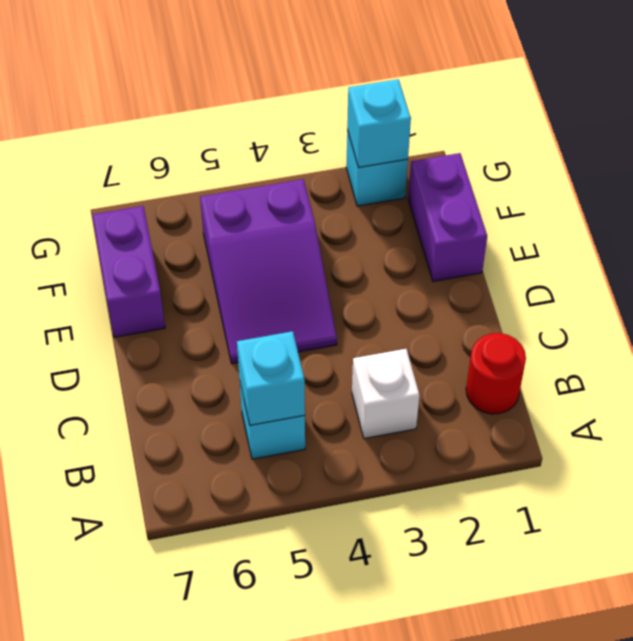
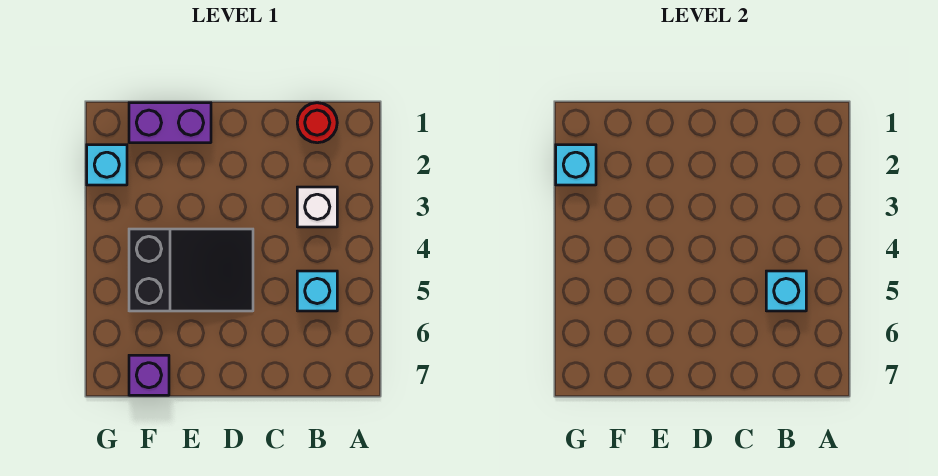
purple slope D4:F5 level 1 top F -> black slope D4:F5 level 1 top F
purple brick E7:F7 level 1 -> purple brick F7 level 1

